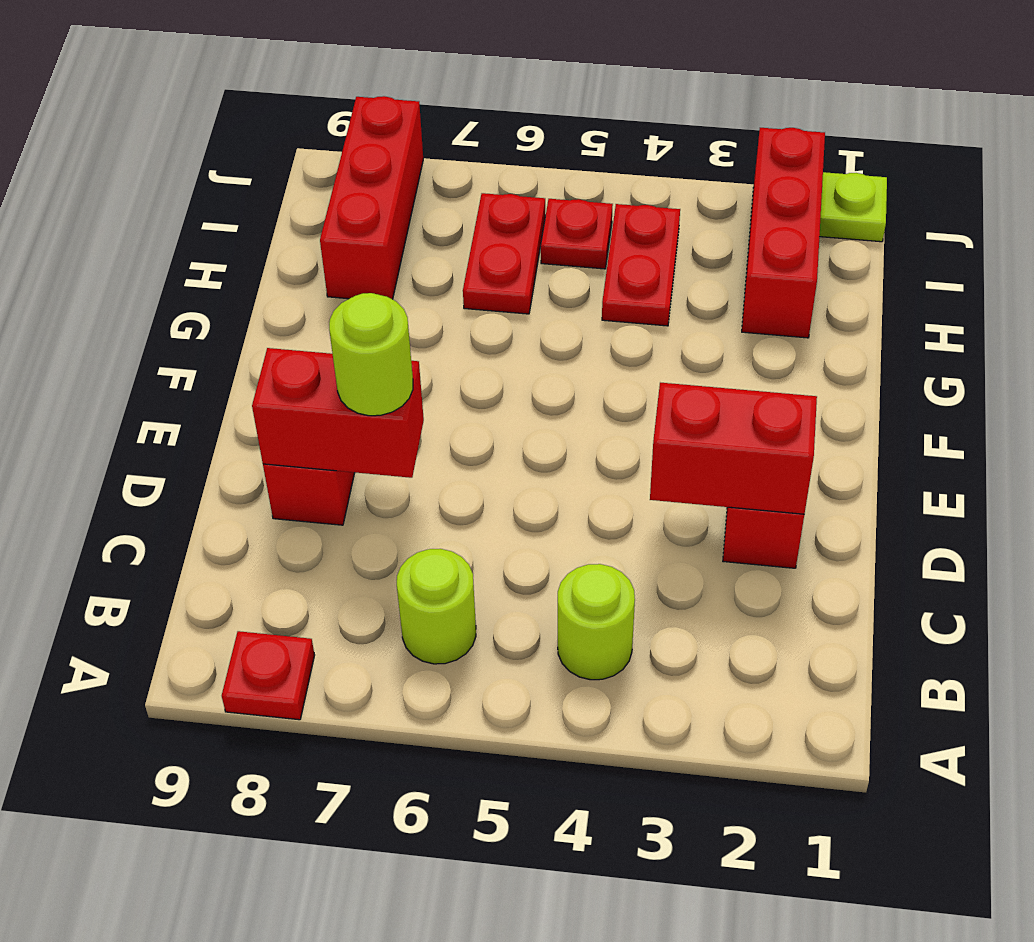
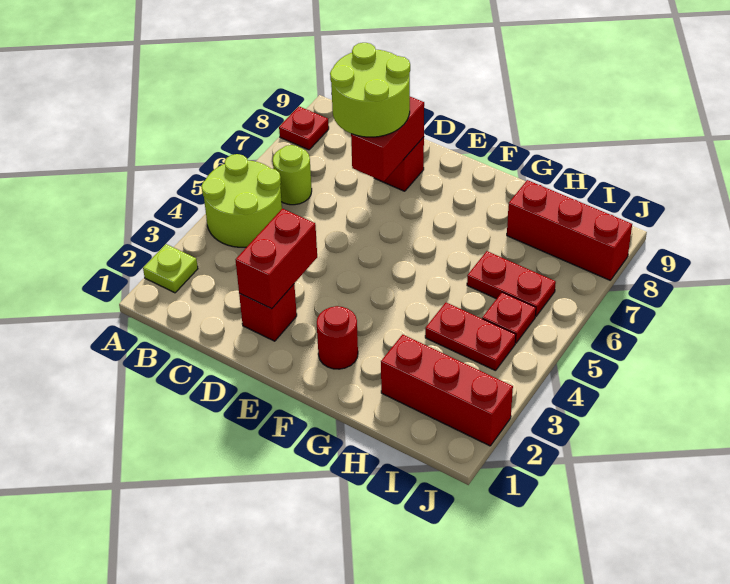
lime round brick B4 level 1 -> lime round brick A4:B5 level 1
lime round brick D7 level 3 -> lime round brick C7:D8 level 3
none -> red round brick F2 level 1
lime plate J1 level 1 -> lime plate A2 level 1

